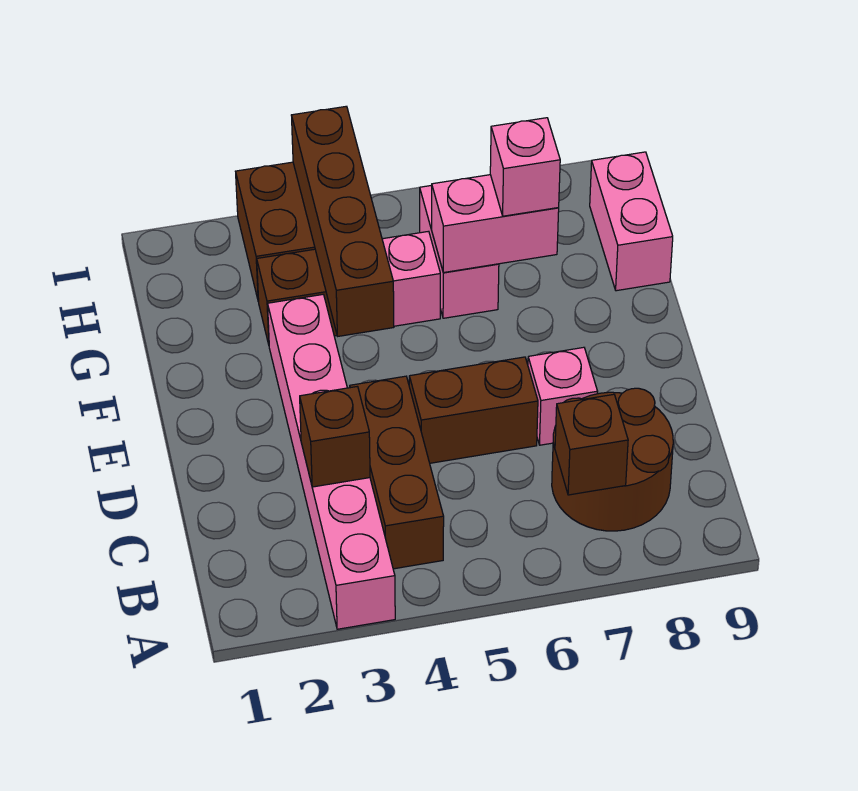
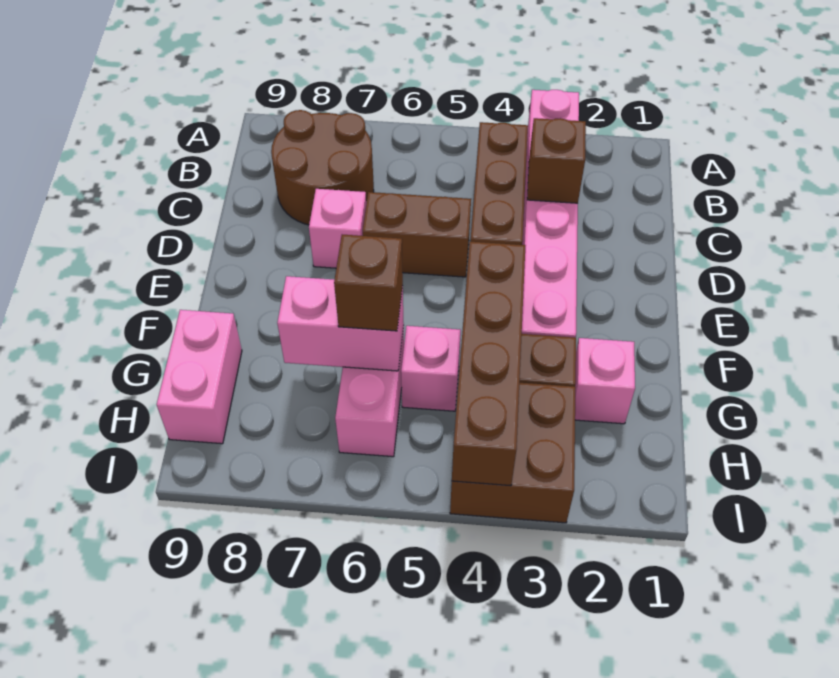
brown brick B7 level 2 -> brown brick G6 level 3
pink brick G7 level 3 -> pink brick G2 level 1

